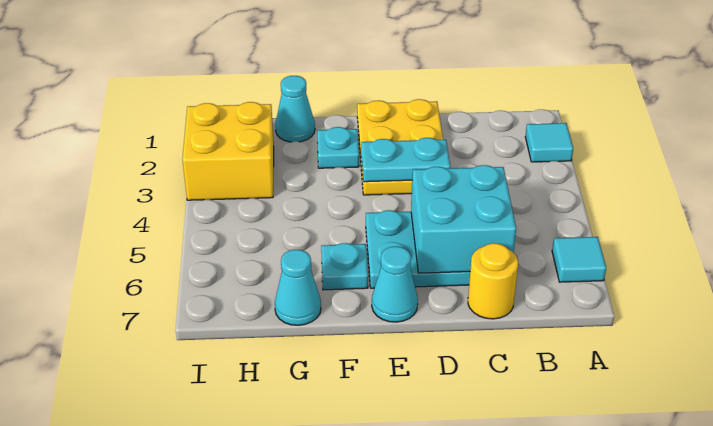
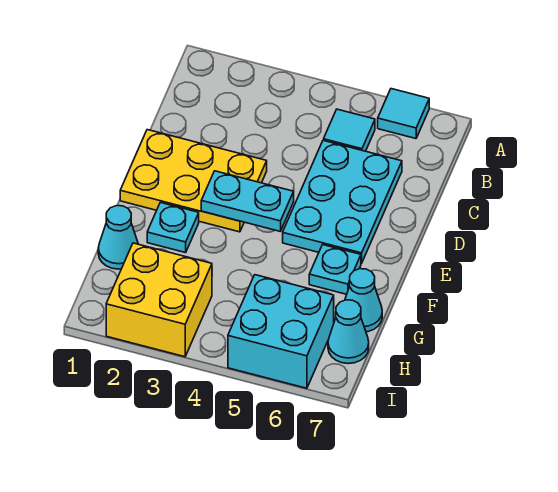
cyan tile A2 level 1 -> cyan tile B5 level 1
cyan brick C5:D6 level 2 -> cyan brick H5:I6 level 1
yellow round brick C7 level 1 -> none
cyan plate D3:E3 level 2 -> cyan plate E3:E4 level 2
cyan cone E7 level 1 -> cyan cone H7 level 1

